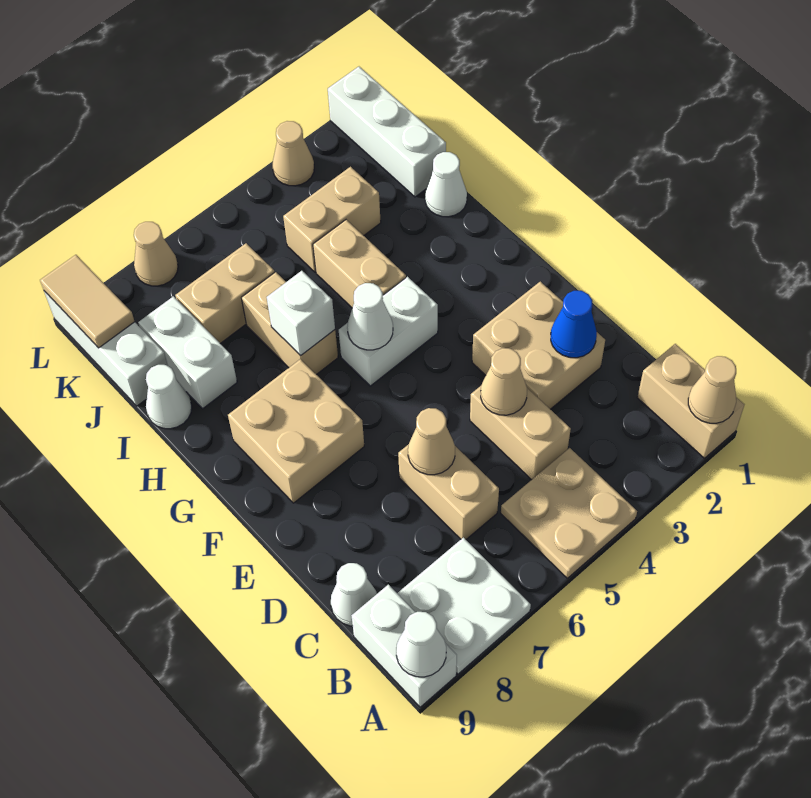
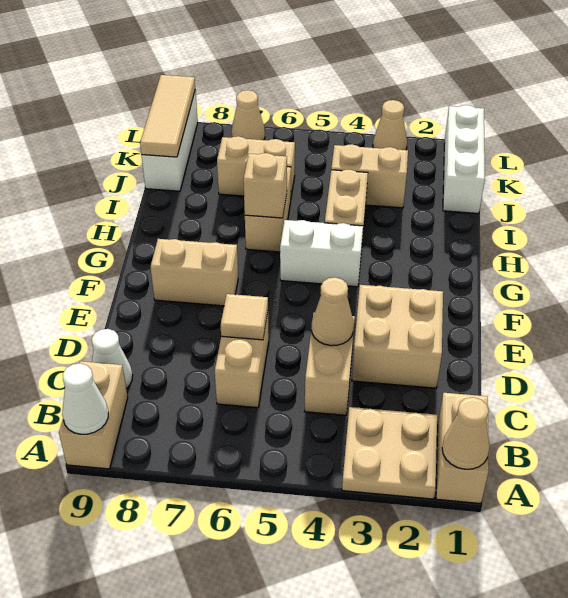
tan plate A4:B5 level 1 -> tan plate A2:B3 level 1
white plate A7:B8 level 1 -> none
white brick A9:B9 level 1 -> tan brick A9:B9 level 1
blue cone D2 level 2 -> none
tan cone D6 level 2 -> tan tile D6 level 2
tan brick F7:G8 level 1 -> tan brick F7:F8 level 1
white cone G5 level 2 -> none
white brick H6 level 2 -> tan brick H6 level 2
white cone I1 level 1 -> none
white brick I8:J8 level 1 -> none
white cone I9 level 1 -> none
tan tile K9:L9 level 2 -> tan tile J9:L9 level 2

